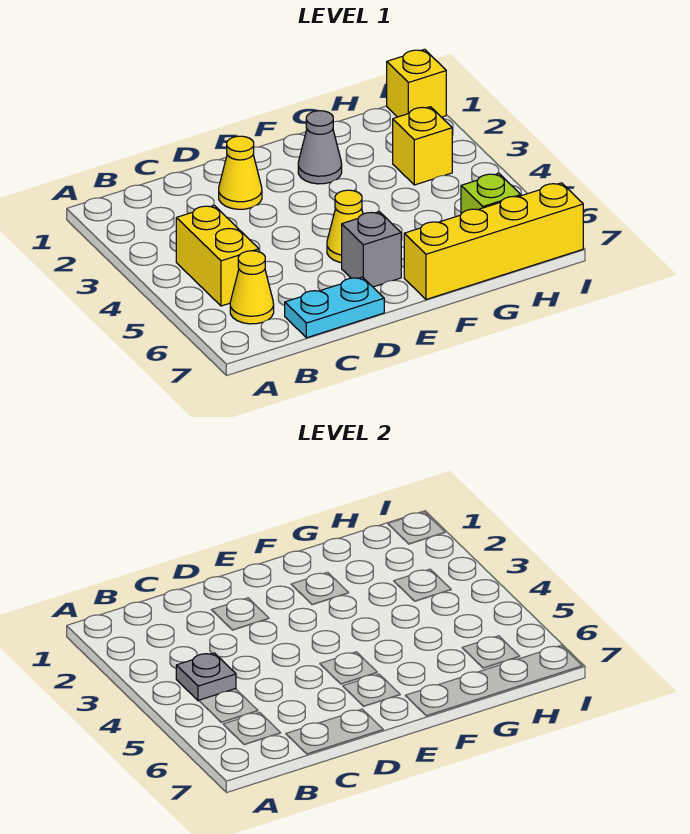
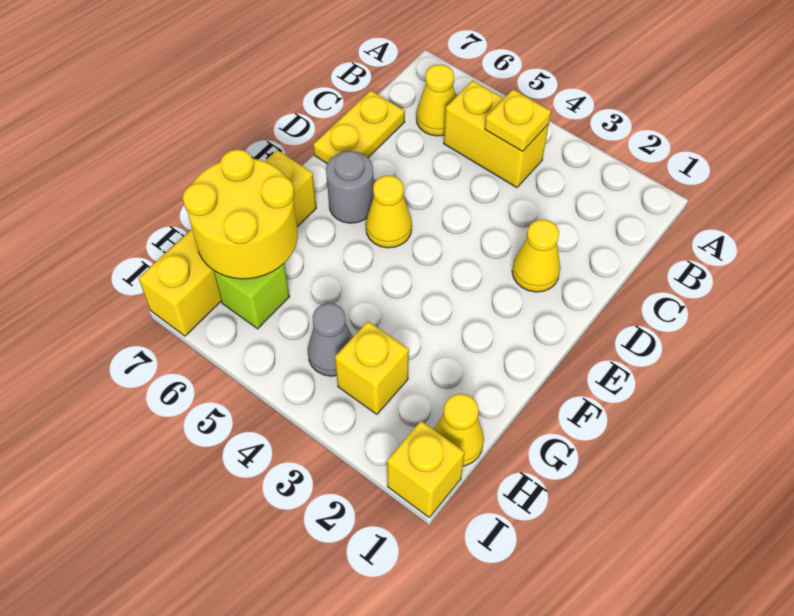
grey plate B4 level 2 -> yellow plate B4 level 2
cyan plate C7:D7 level 1 -> yellow plate C7:D7 level 1
grey brick E6 level 1 -> grey round brick E6 level 1
grey cone F2 level 1 -> grey cone H4 level 1
none -> yellow round brick G6:H7 level 2
none -> yellow cone H1 level 1

